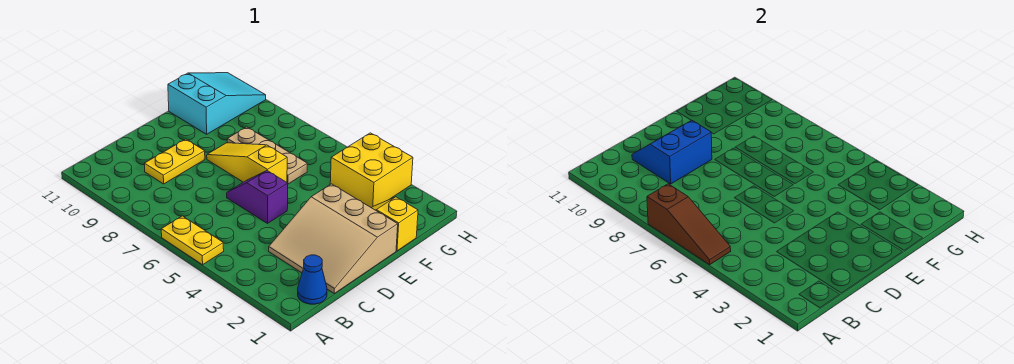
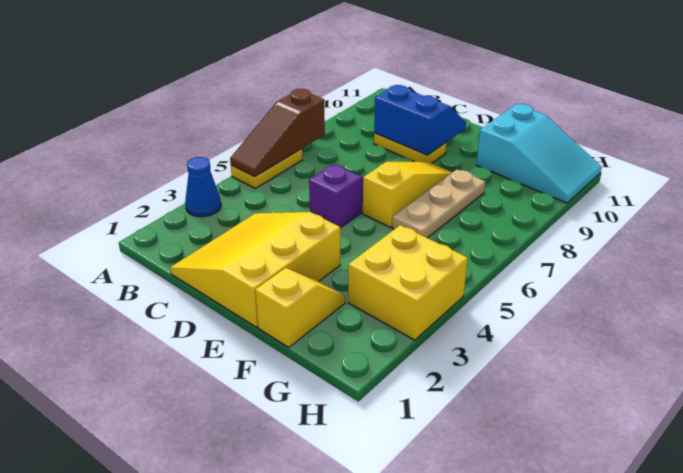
blue cone B1 level 1 -> blue cone A3 level 1
tan slope C1:E3 level 1 top E -> yellow slope C1:E3 level 1 top E

